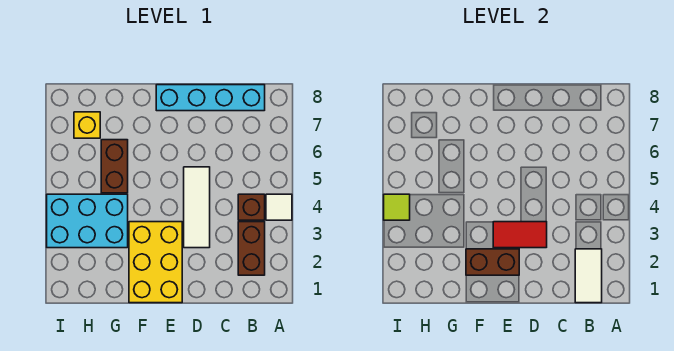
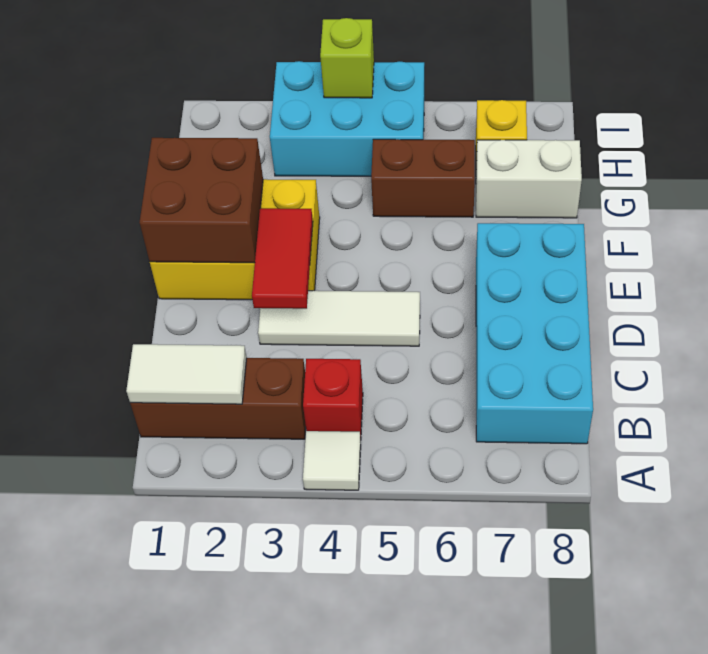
brown brick B2:B3 level 1 -> brown brick B1:B3 level 1
brown brick B4 level 1 -> red brick B4 level 1
cyan brick B8:E8 level 1 -> cyan brick B7:E8 level 1
brown brick E2:F2 level 2 -> brown brick E1:F2 level 2
cyan brick G3:I4 level 1 -> cyan brick H3:I5 level 1
none -> white brick G7:G8 level 1
lime tile I4 level 2 -> lime brick I4 level 2

